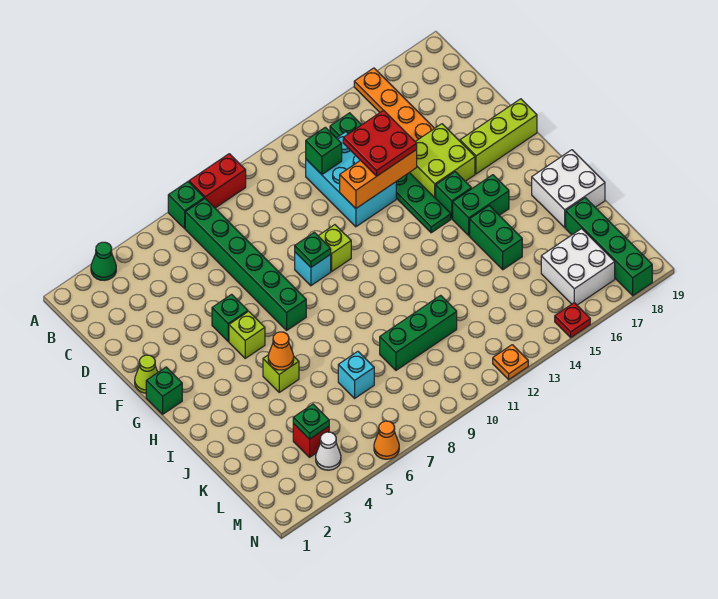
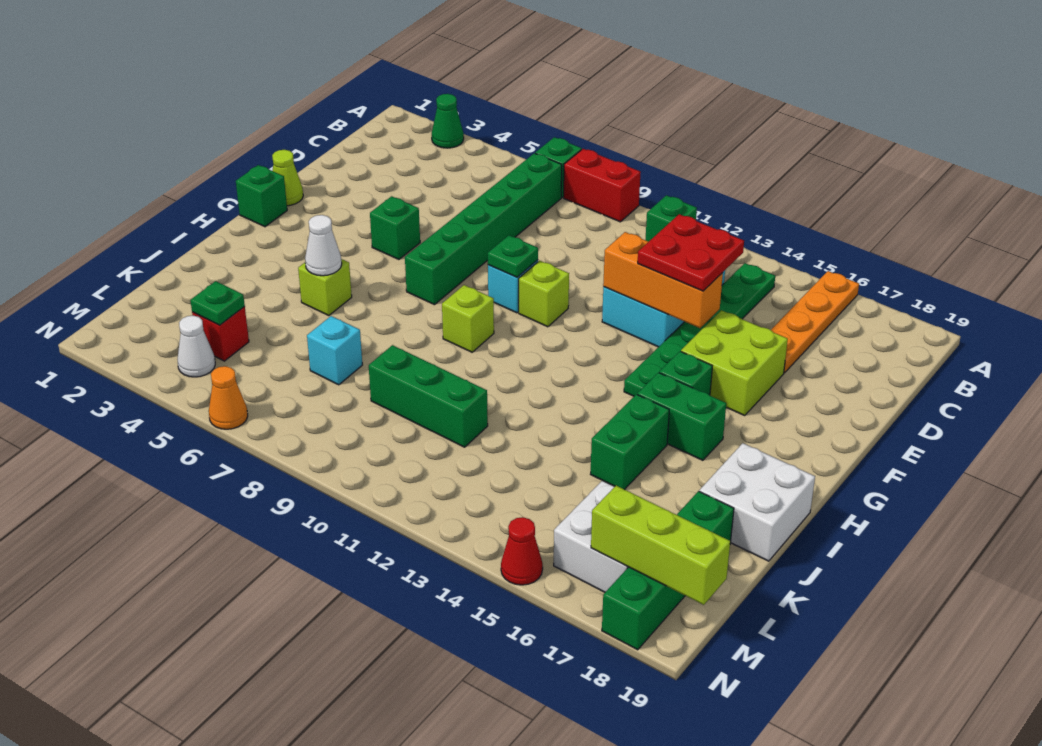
lime brick F17:F19 level 1 -> lime brick M17:M19 level 2
lime brick G5 level 1 -> lime brick H9 level 1
orange cone I5 level 2 -> white cone I5 level 2
orange plate N12 level 1 -> none
red plate N15 level 1 -> red cone N15 level 1

